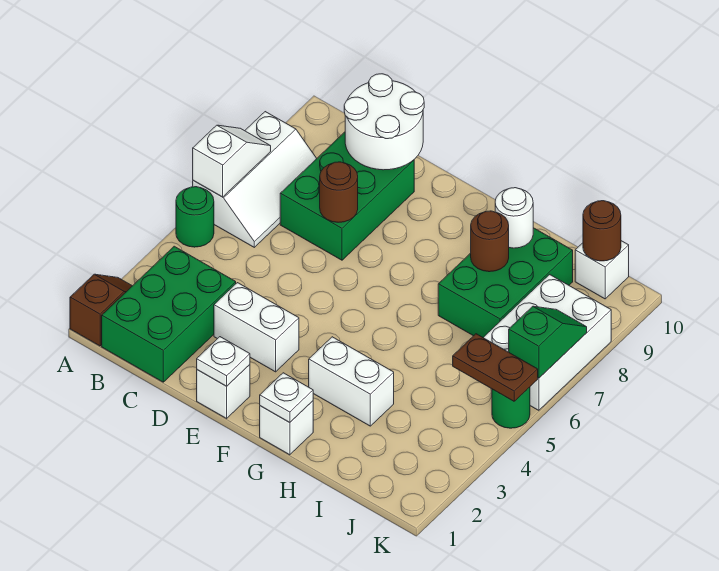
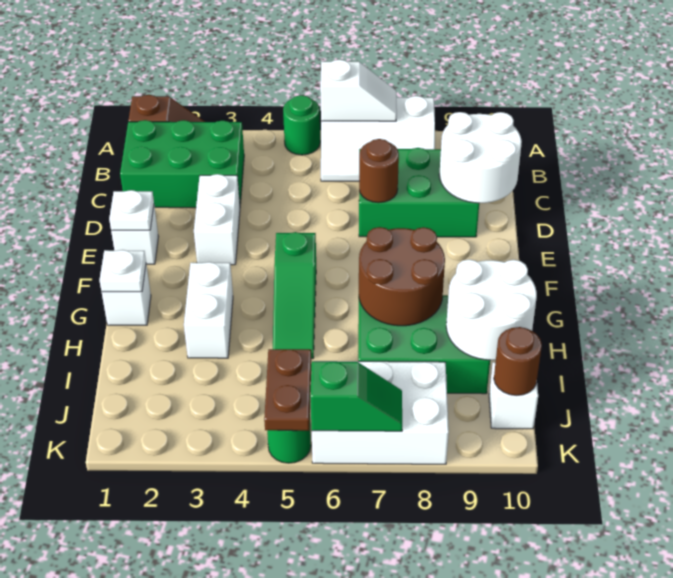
none -> green slope F5:H5 level 1 top F
brown round brick H8 level 2 -> brown round brick G7:H8 level 2
white round brick H9 level 2 -> white round brick H9:I10 level 2

